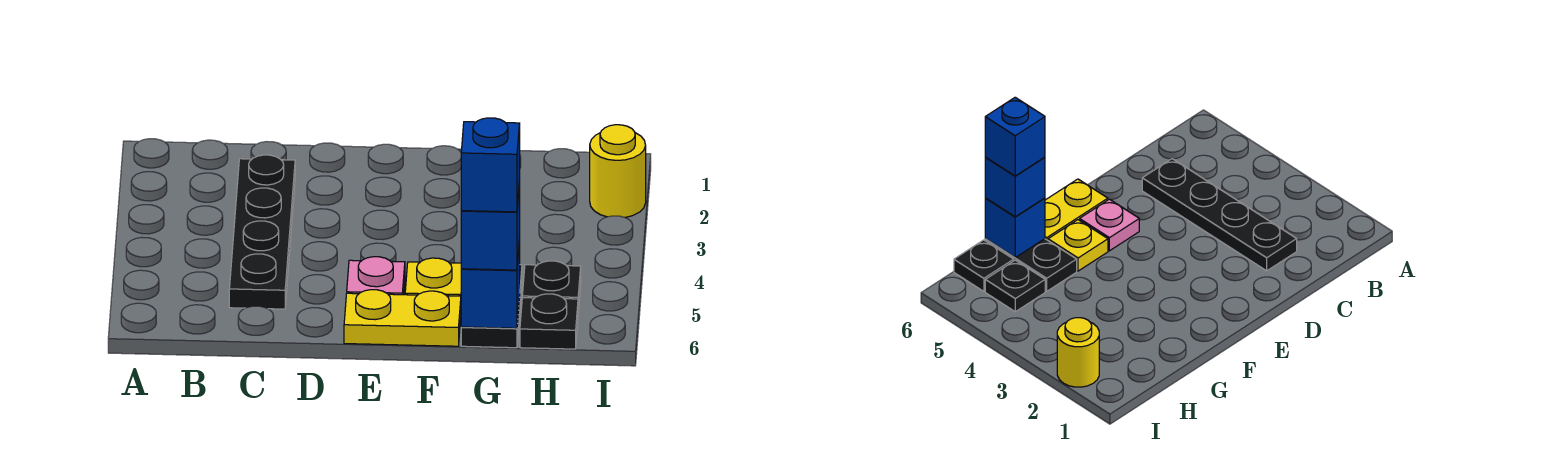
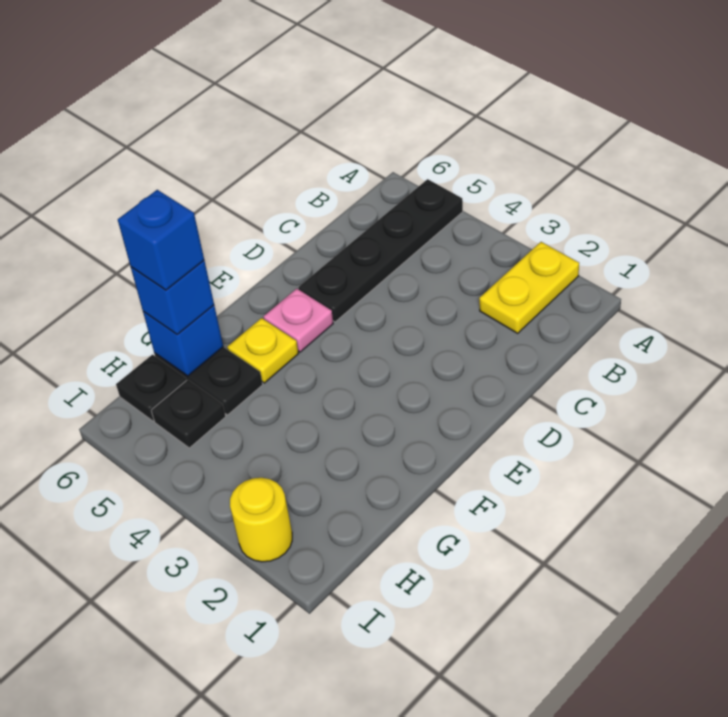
black plate C2:C5 level 1 -> black plate A5:D5 level 1
yellow plate E6:F6 level 1 -> yellow plate A2:B2 level 1

